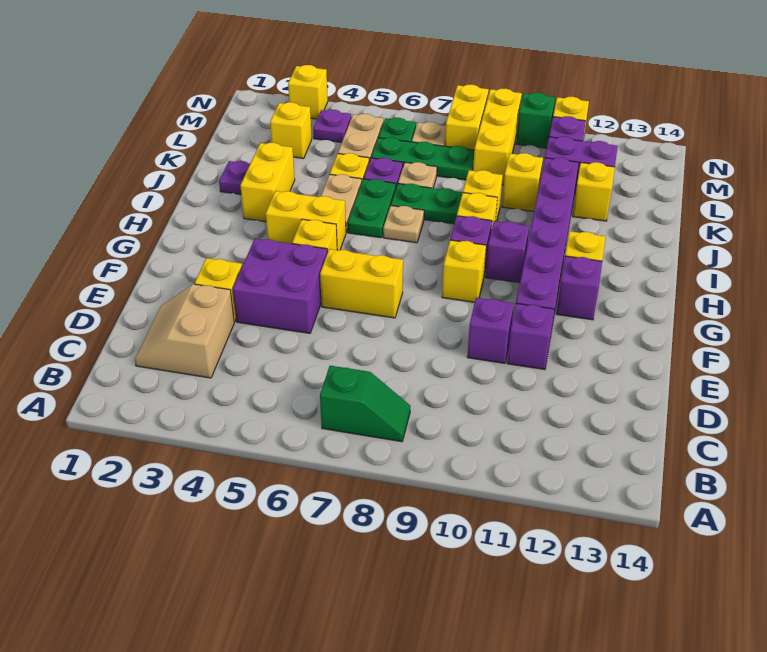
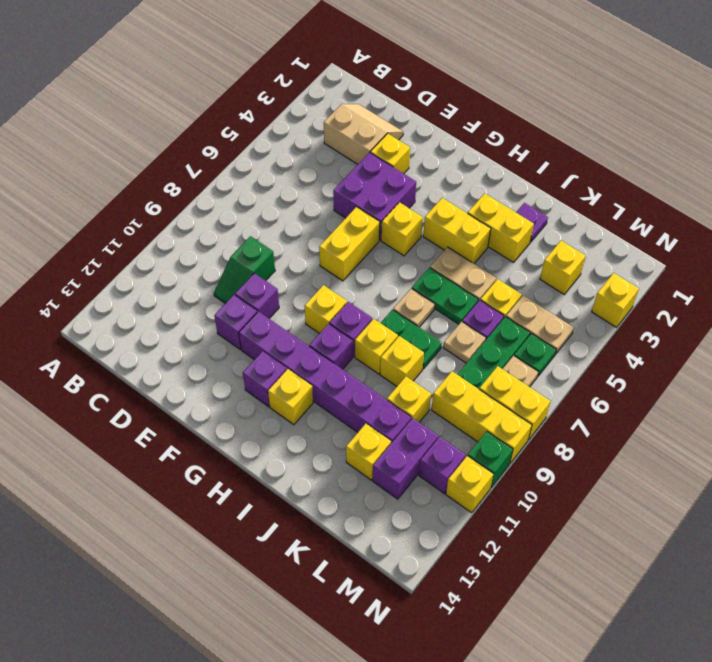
green slope B7:B8 level 1 top 7 -> green slope D9:D10 level 1 top 9
yellow brick H4:H5 level 1 -> yellow brick H4:I4 level 1
green plate J7:J8 level 1 -> green plate I8:J8 level 1
purple plate M4 level 1 -> none

